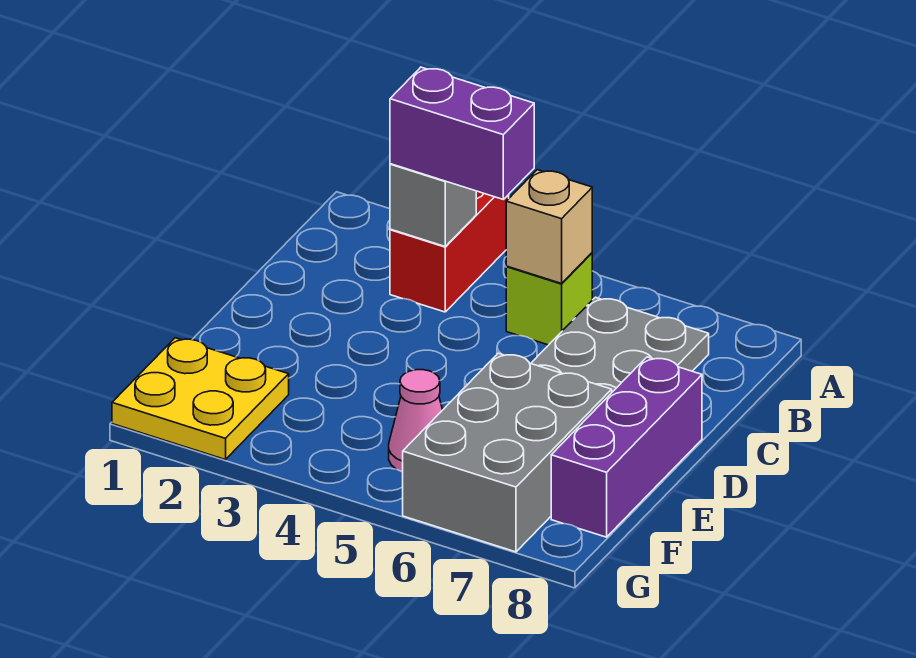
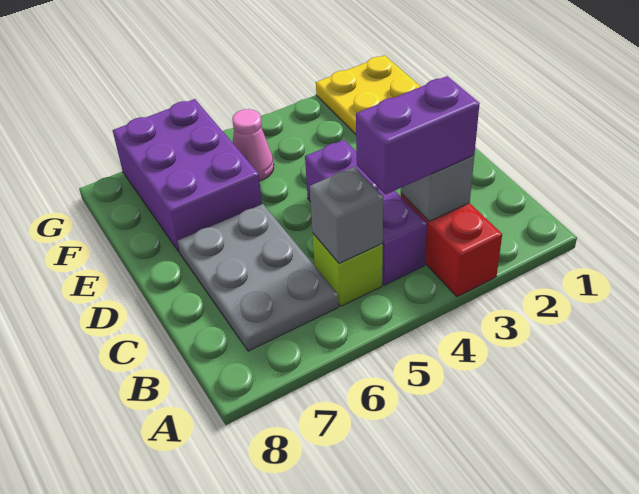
tan brick B5 level 2 -> grey brick B5 level 2
purple brick D8:F8 level 1 -> purple brick B4:D4 level 1
grey brick E6:G7 level 1 -> purple brick E6:G7 level 1

